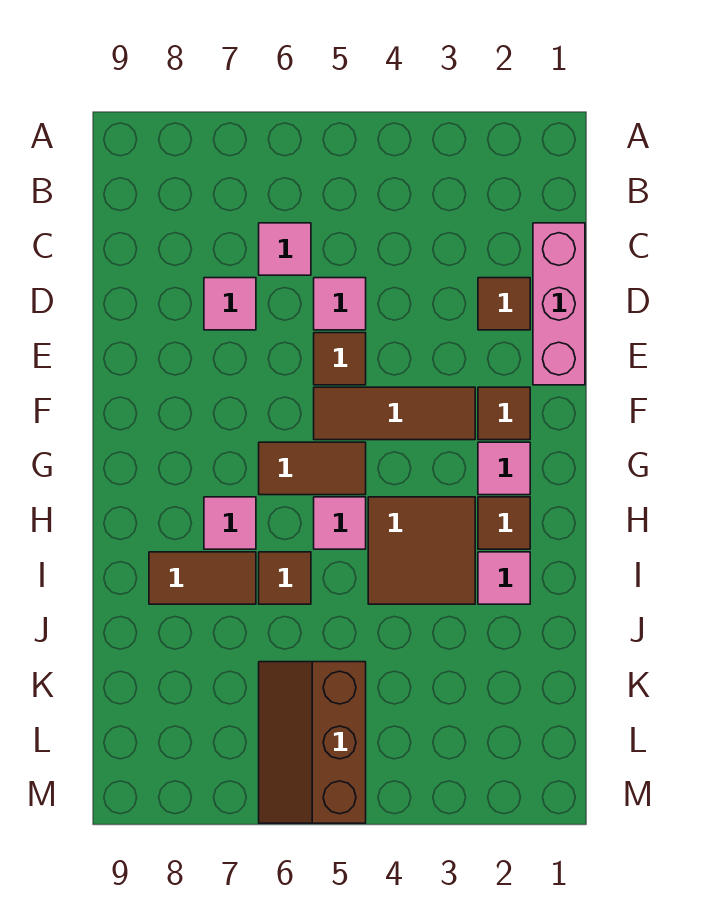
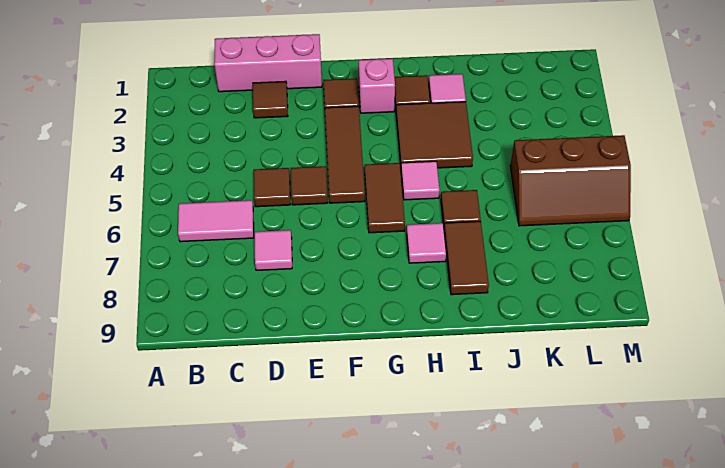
pink tile C6 level 1 -> pink tile B6:C6 level 1
pink tile D5 level 1 -> brown tile D5 level 1
pink tile G2 level 1 -> pink brick G2 level 1

